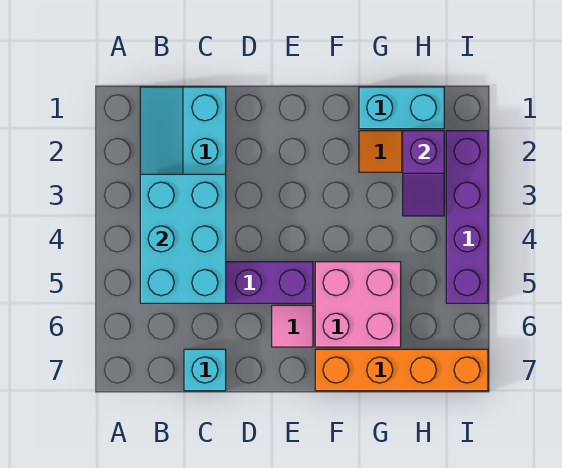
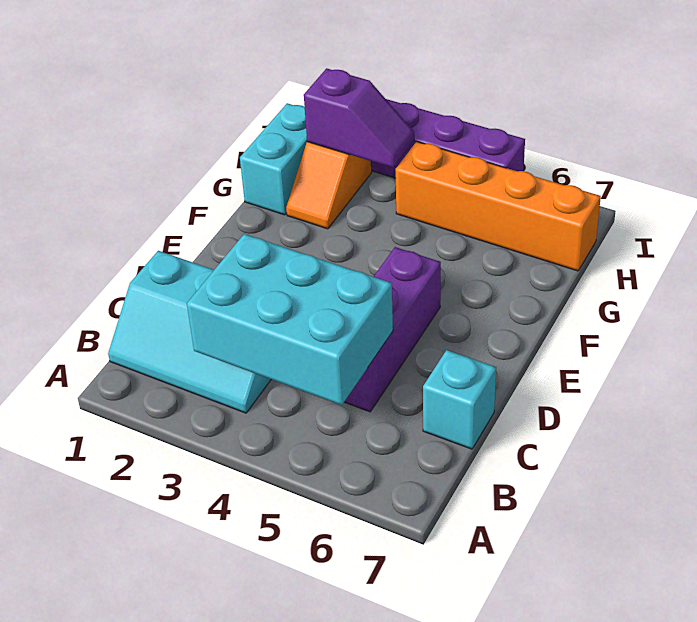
pink tile E6 level 1 -> none
pink brick F5:G6 level 1 -> none
orange brick F7:I7 level 1 -> orange brick H4:H7 level 1

